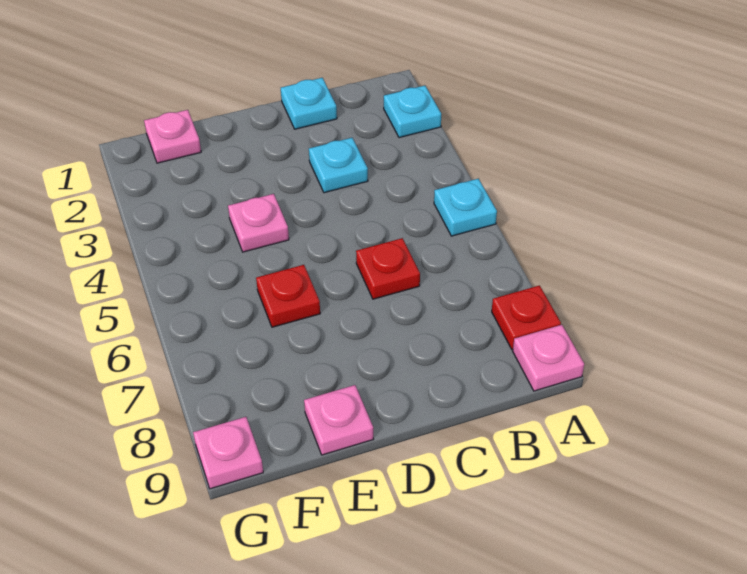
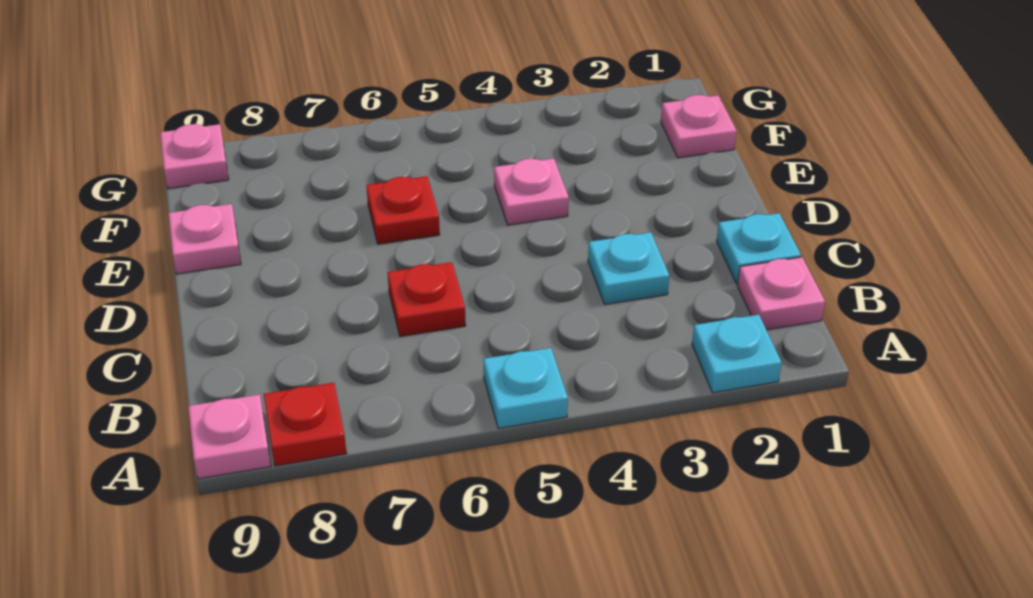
none -> pink plate B1 level 1

